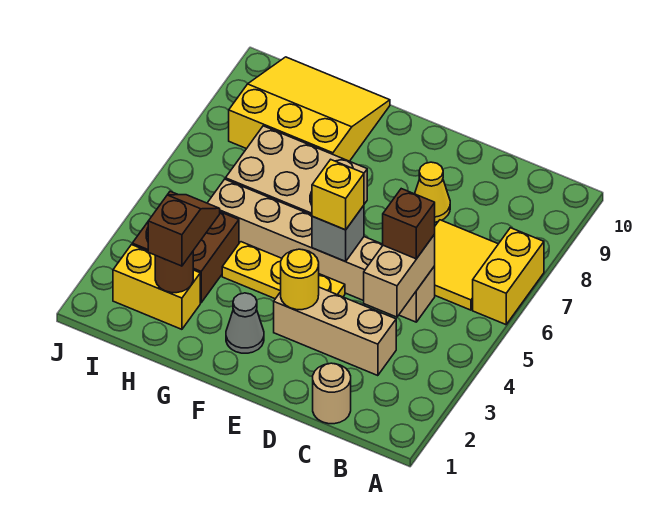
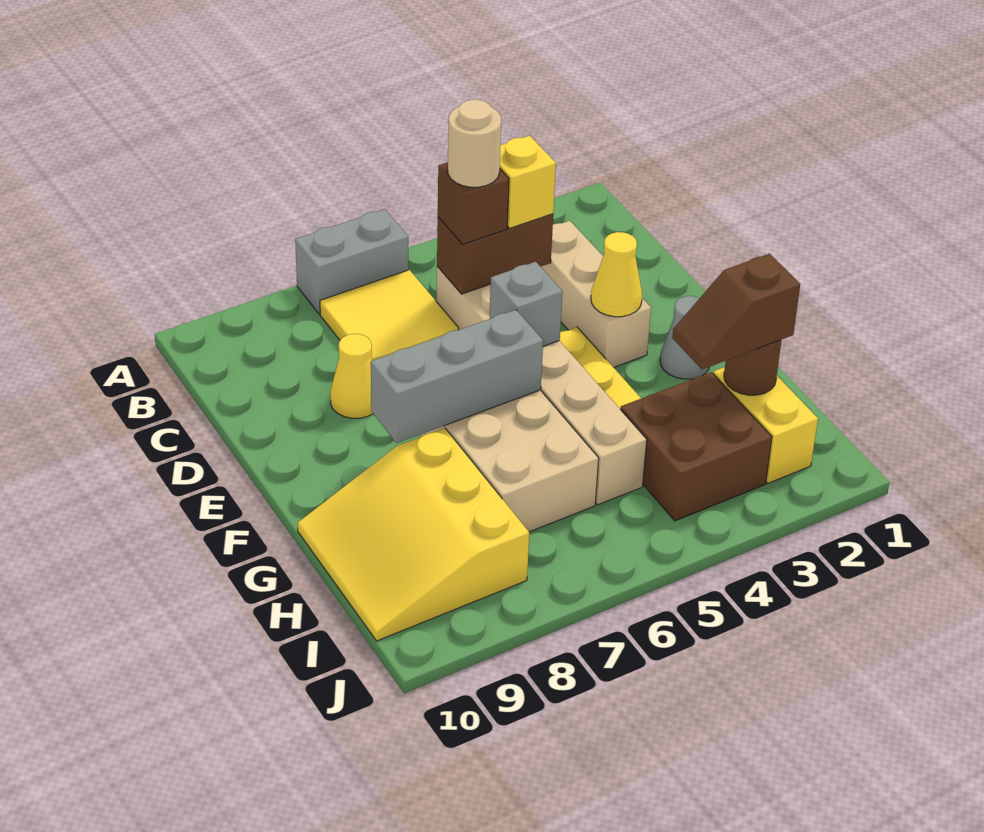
yellow brick A6:A7 level 1 -> grey brick A6:A7 level 1
tan round brick C1 level 1 -> tan round brick C5 level 4
tan brick C4:C5 level 2 -> brown brick C4:C5 level 2
yellow round brick E3 level 2 -> yellow cone E3 level 2
yellow brick E5 level 3 -> yellow brick C4 level 3
none -> grey brick F6:F8 level 2

